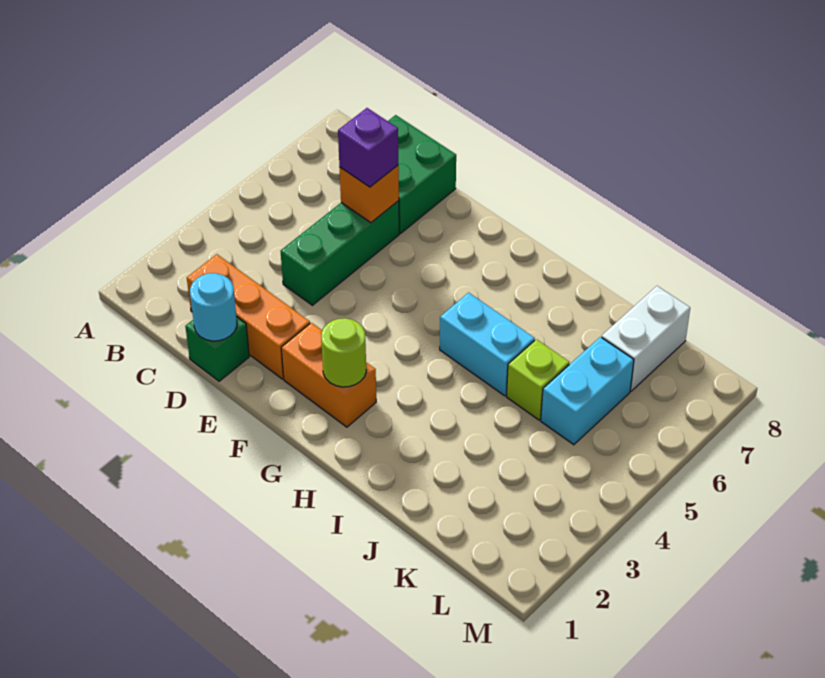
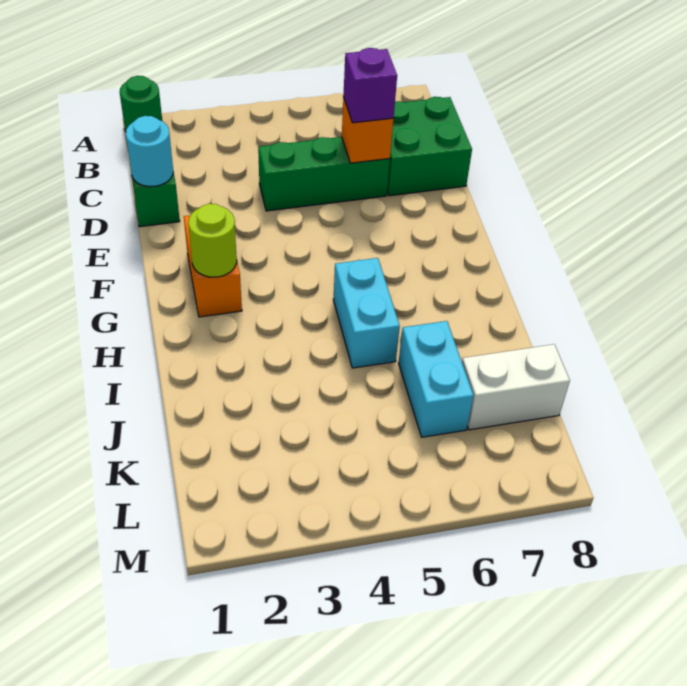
none -> green round brick A1 level 1
orange brick C2:E2 level 1 -> none
lime brick J5 level 1 -> none
cyan brick K5:K6 level 1 -> cyan brick J6:K6 level 1

